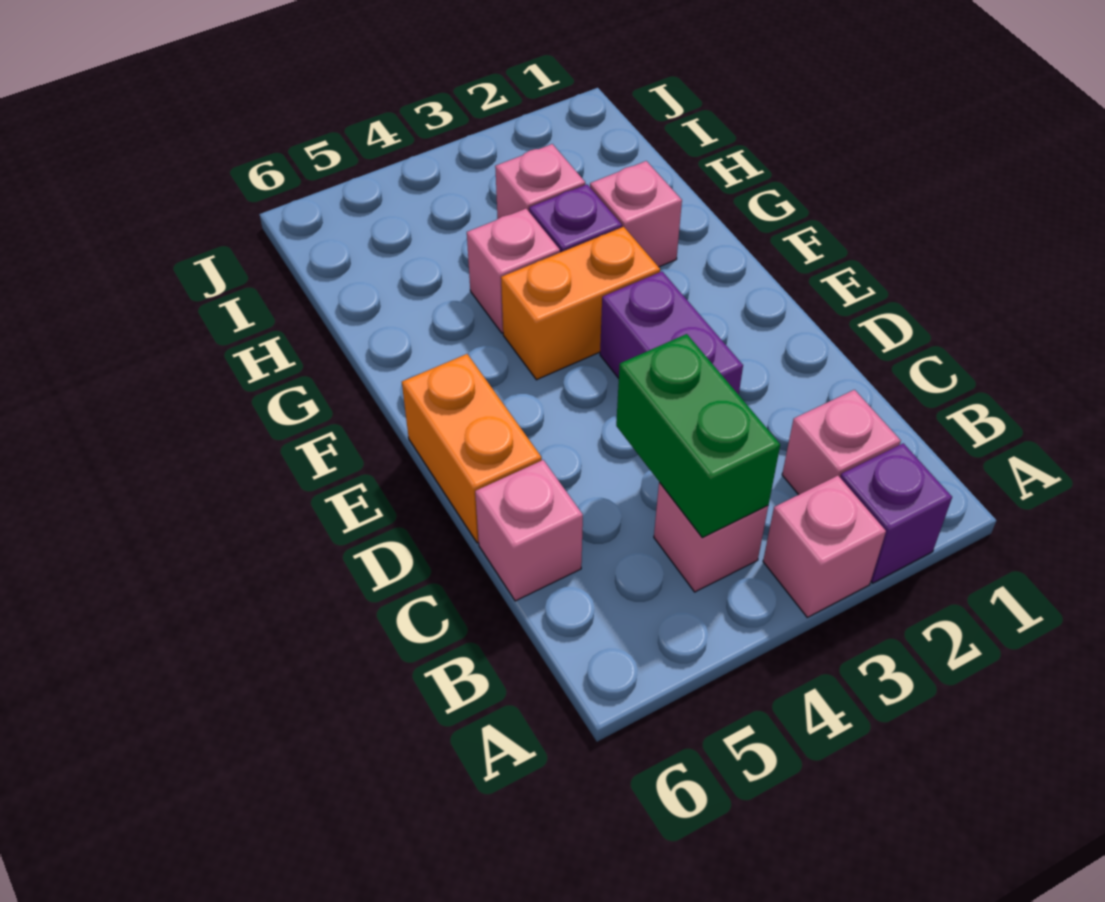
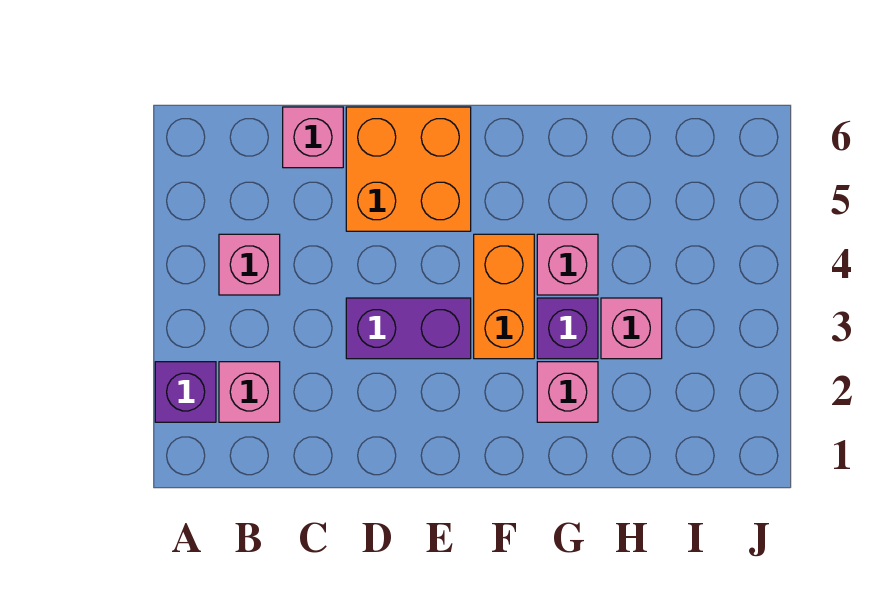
pink brick A3 level 1 -> none
green brick B4:C4 level 2 -> none
orange brick D6:E6 level 1 -> orange brick D5:E6 level 1

